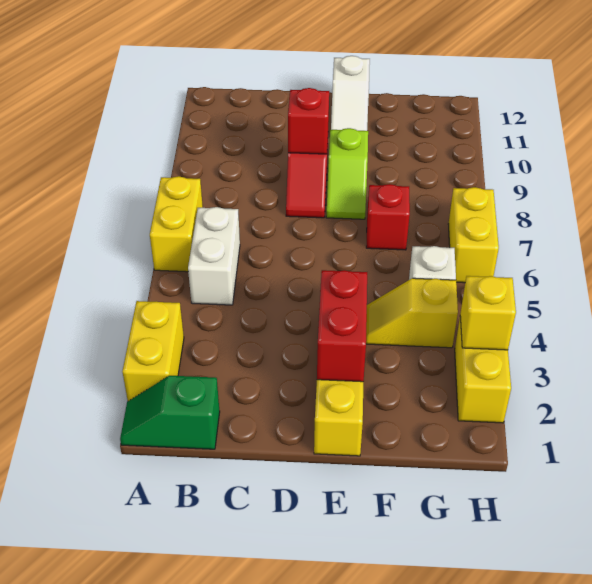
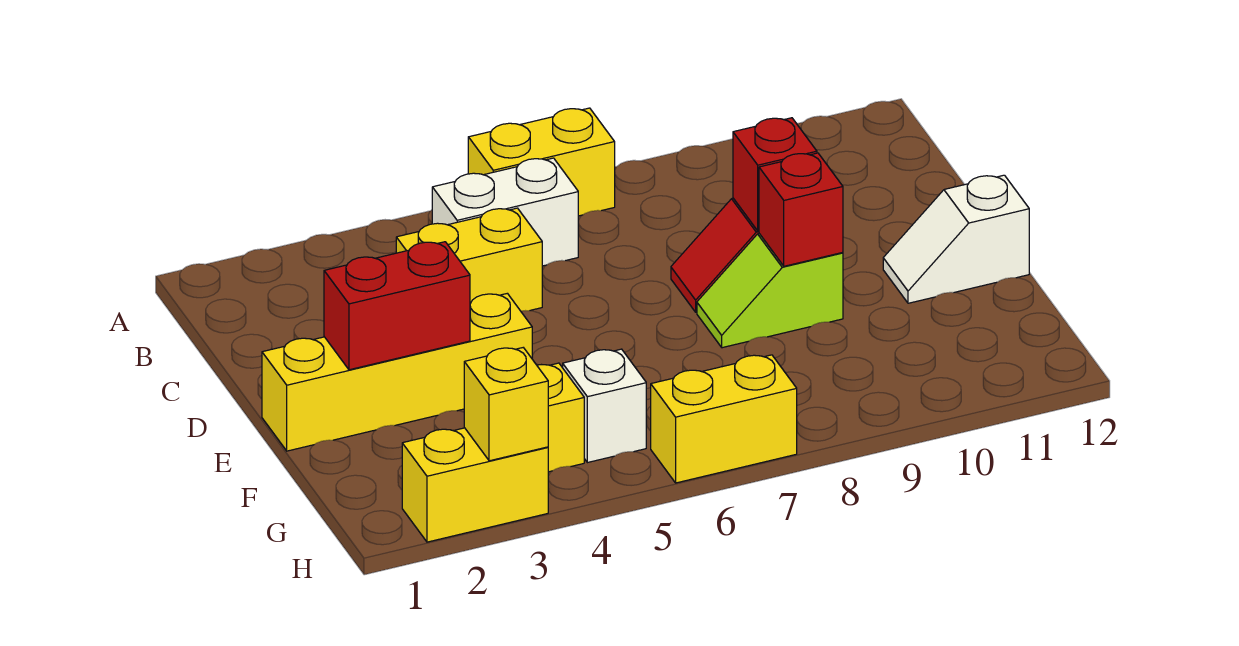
green slope A1:B1 level 1 top B -> none
yellow brick A2:A3 level 1 -> yellow brick C4:C5 level 1
red brick F7 level 1 -> red brick E9 level 2

